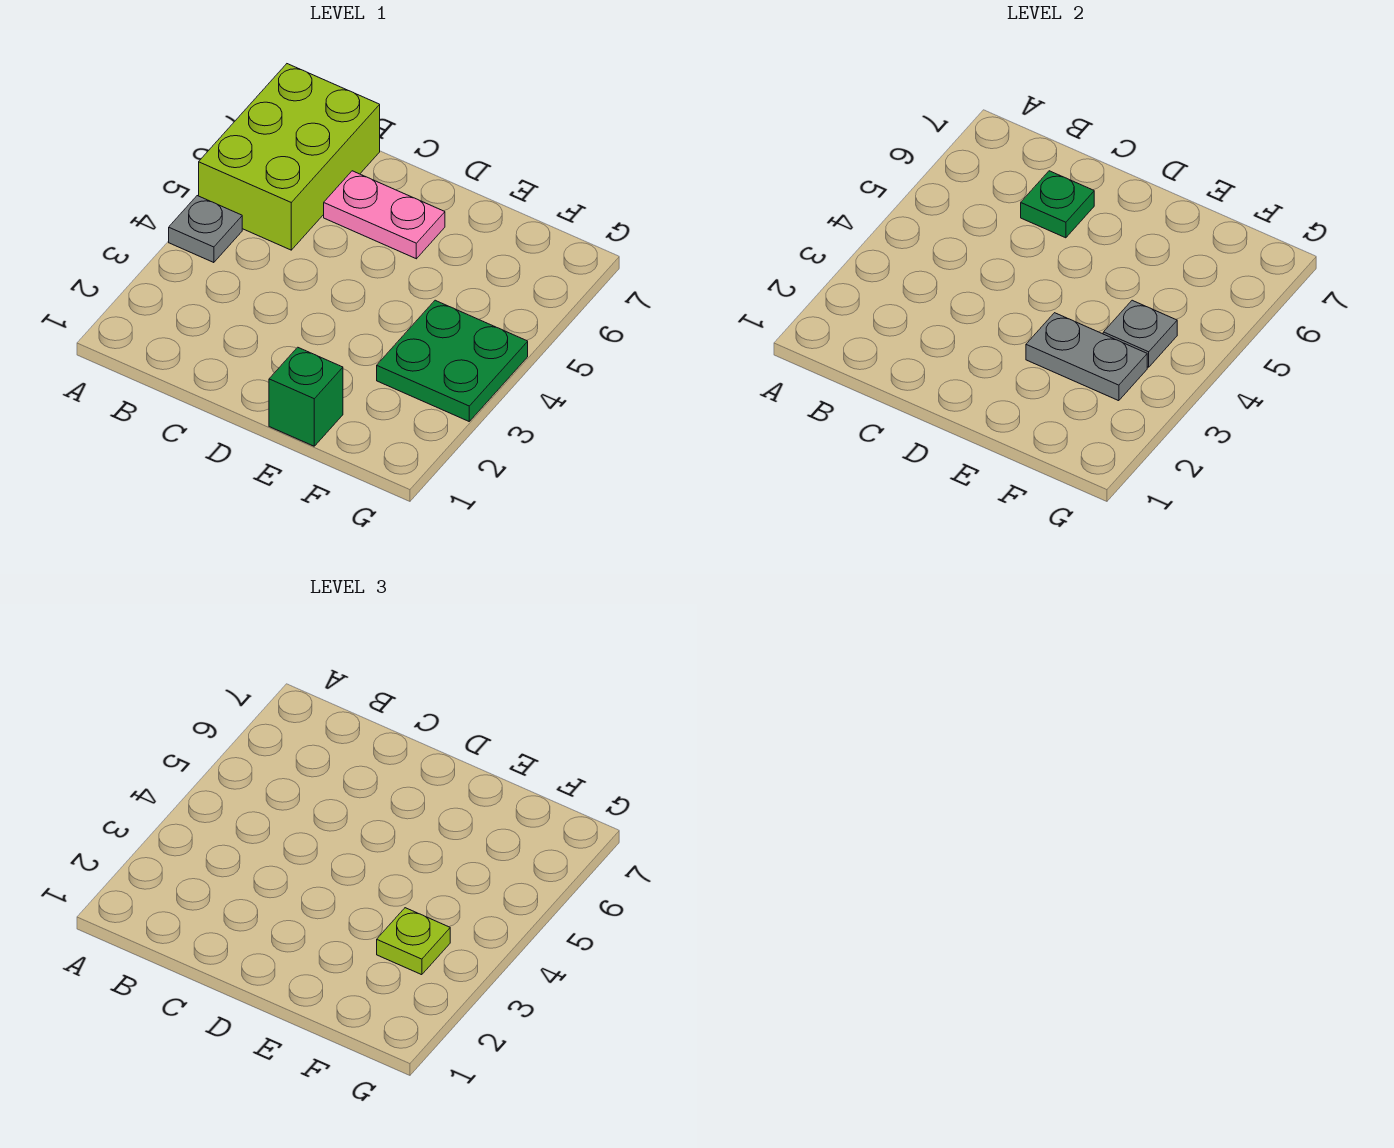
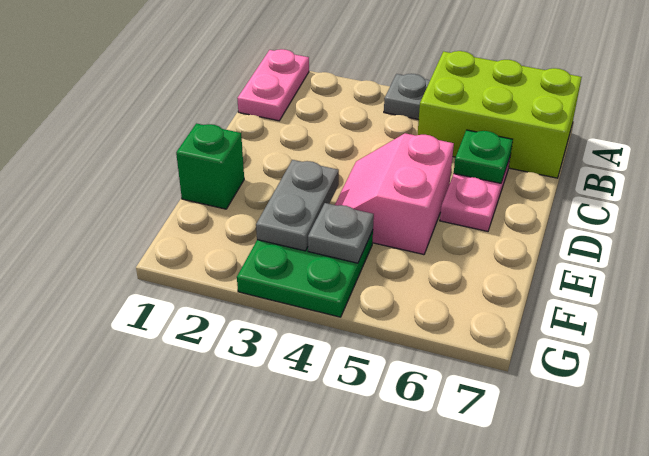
none -> pink plate A1:B1 level 1
none -> pink slope D4:E5 level 1 top 5
lime plate F3 level 3 -> none

